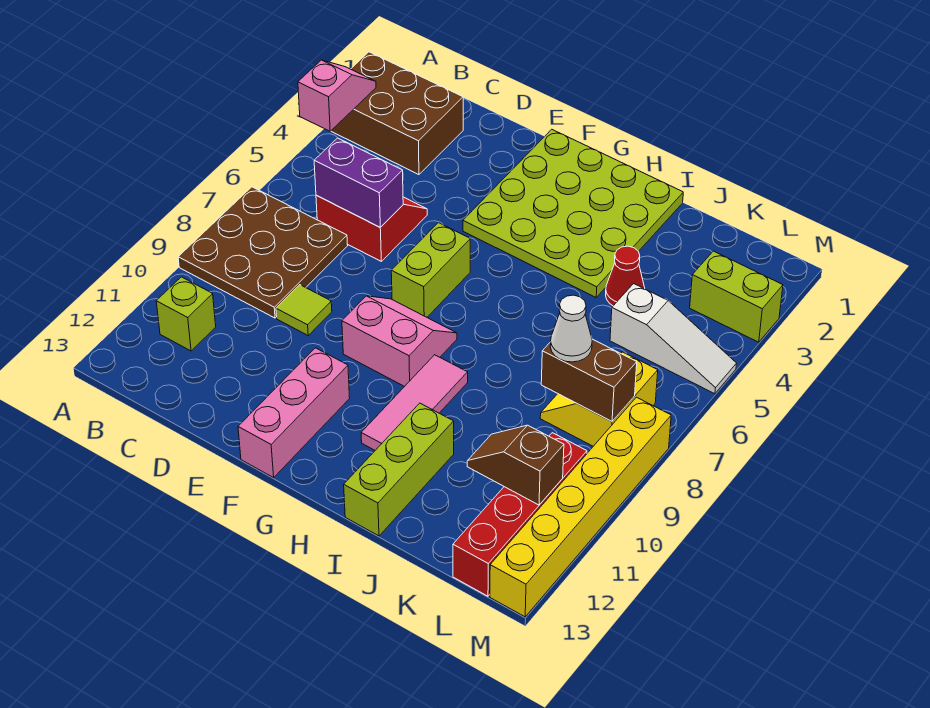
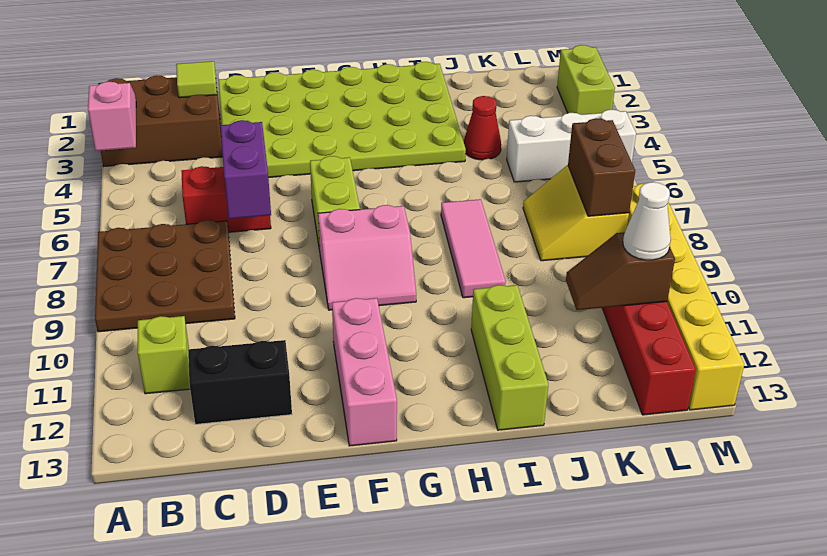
purple brick C6:D6 level 2 -> purple brick D6:D7 level 2
none -> black brick C12:D12 level 1
lime tile D9 level 1 -> lime tile C2 level 2
lime plate F1:I4 level 1 -> lime plate D1:I4 level 1
pink slope F8:G9 level 1 top 9 -> pink slope F8:G9 level 1 top 8
pink tile H9:H11 level 1 -> pink tile I7:I9 level 1
white slope K5:M5 level 1 top K -> white brick K5:M5 level 1
brown brick K8:L8 level 2 -> brown brick L7:L8 level 2
white cone K8 level 3 -> white cone L11 level 3
lime brick L3:M3 level 1 -> lime brick M2:M3 level 1

